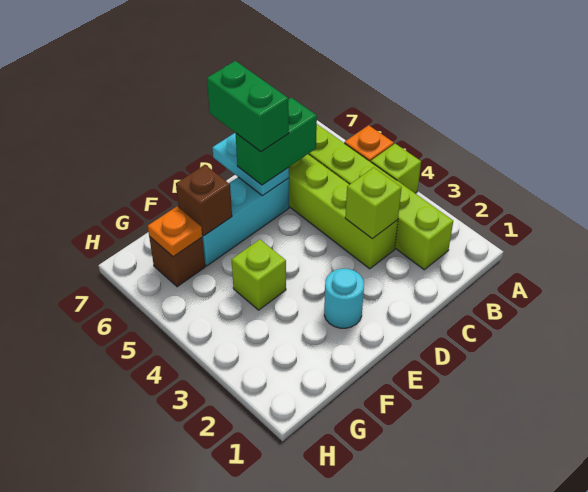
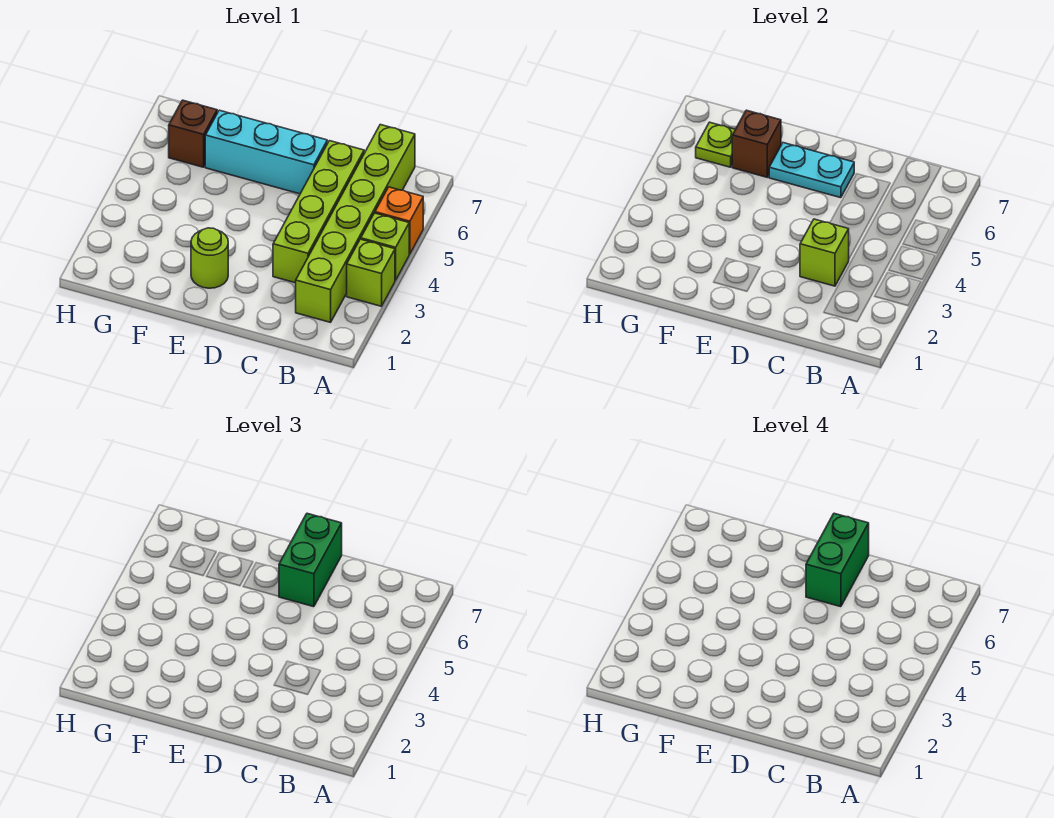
green brick C6:D6 level 3 -> green brick D6:D7 level 3
cyan plate D6:D7 level 2 -> cyan plate D6:E6 level 2
cyan round brick E2 level 1 -> lime round brick E2 level 1
lime brick F4 level 1 -> lime brick A3 level 1
orange plate G6 level 2 -> lime plate G6 level 2

